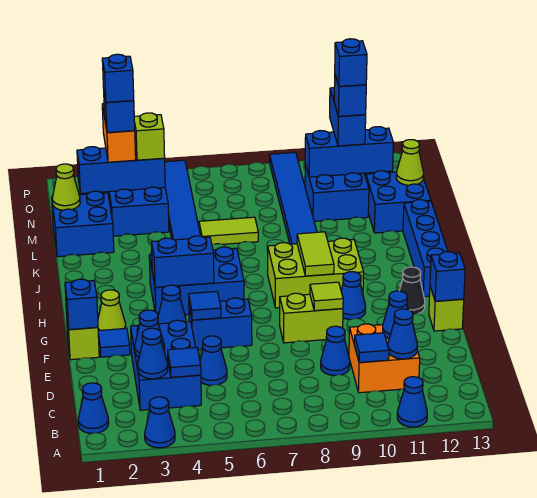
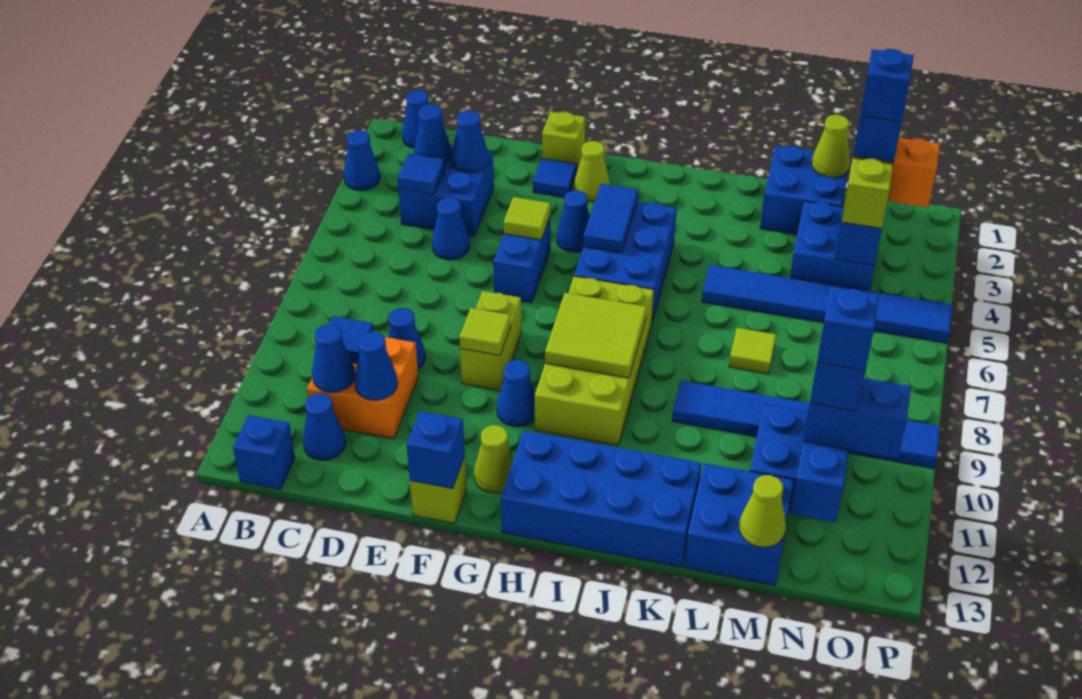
blue cone A11 level 1 -> blue cone C12 level 1
blue brick C3:E4 level 1 -> blue brick C3:D4 level 1
blue brick F1 level 2 -> blue brick B13 level 1
blue tile F5 level 2 -> lime tile F5 level 2
black cone G12 level 1 -> lime cone G12 level 1
blue brick H4:H5 level 2 -> blue tile H4:H5 level 2
lime brick H8:I10 level 1 -> lime brick H7:I10 level 1
lime tile H9:I9 level 2 -> lime tile H8:I9 level 2
blue brick H13:K13 level 1 -> blue brick H12:K13 level 1
lime tile L6:L7 level 1 -> lime tile L7 level 1

